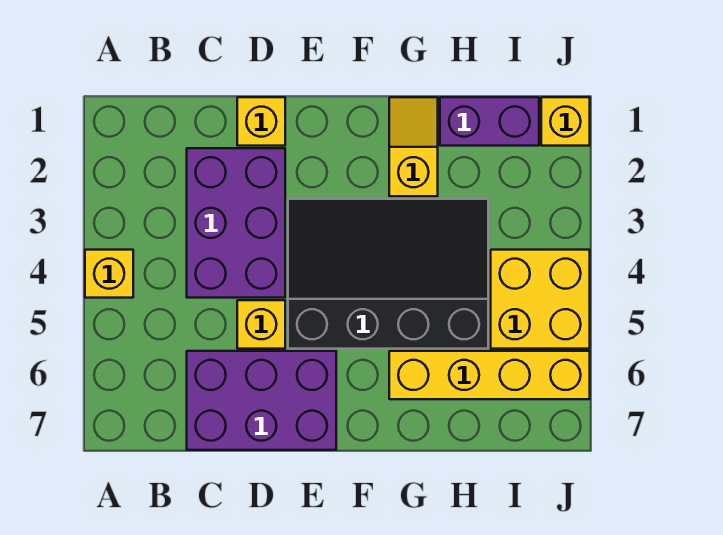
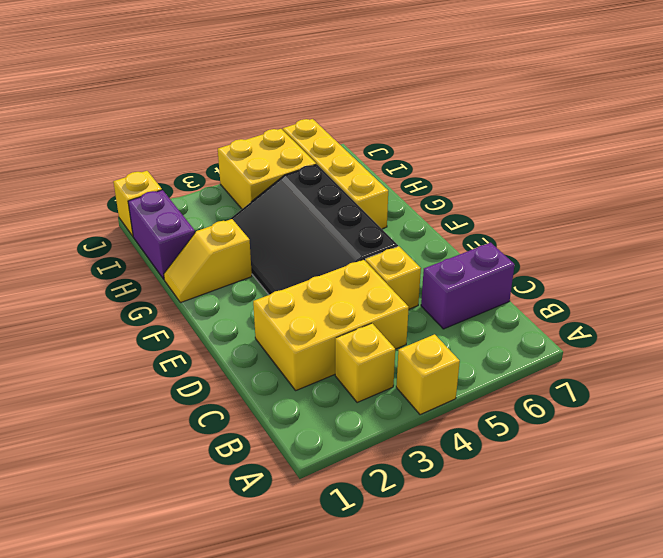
purple brick C2:D4 level 1 -> yellow brick C2:D4 level 1
purple brick C6:E7 level 1 -> purple brick C6:C7 level 1
yellow brick D1 level 1 -> yellow brick B3 level 1

